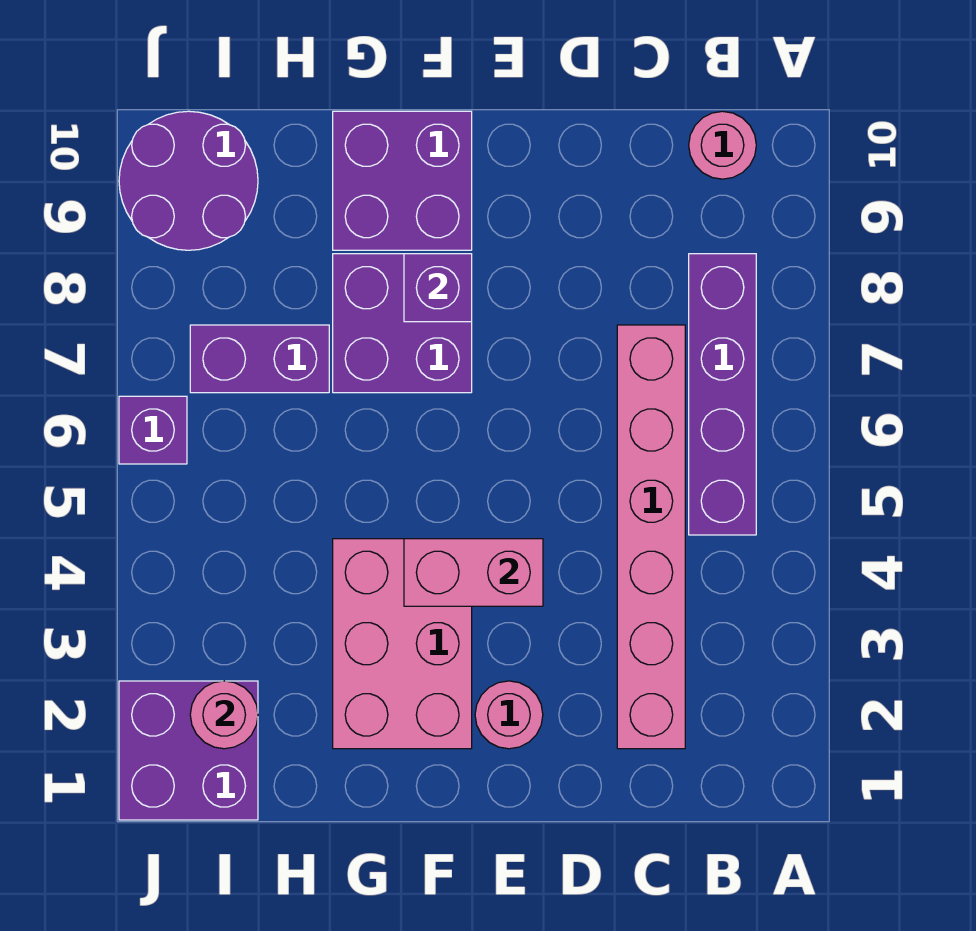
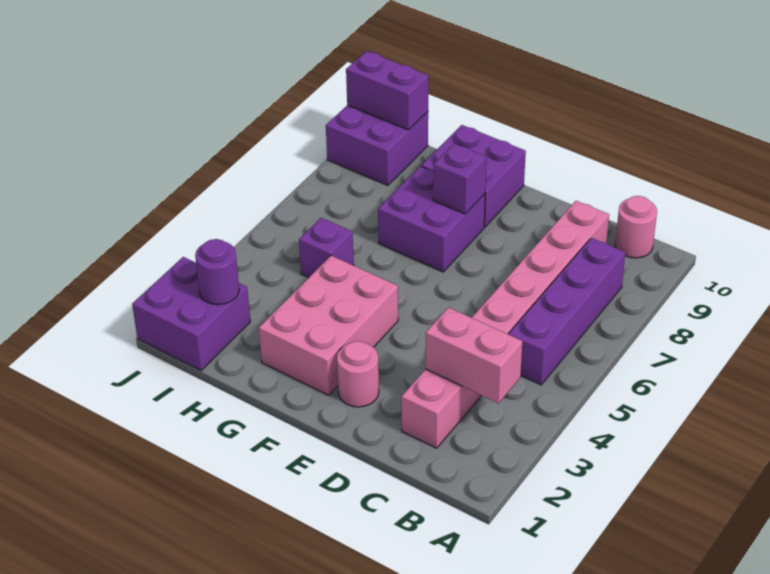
pink brick C2:C7 level 1 -> pink brick C2:C9 level 1
pink brick E4:F4 level 2 -> pink brick B3:C3 level 2
purple brick H7:I7 level 1 -> purple brick I10:J10 level 2
pink round brick I2 level 2 -> purple round brick I2 level 2
purple round brick I9:J10 level 1 -> purple brick I9:J10 level 1
purple brick J6 level 1 -> purple brick H5 level 1

